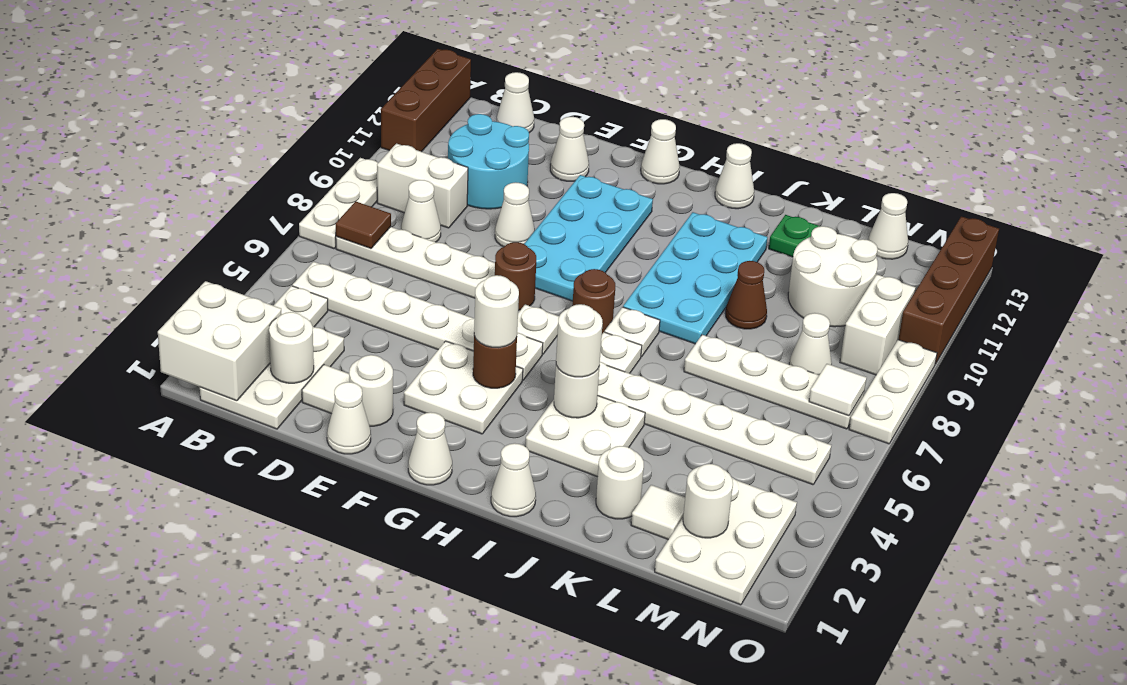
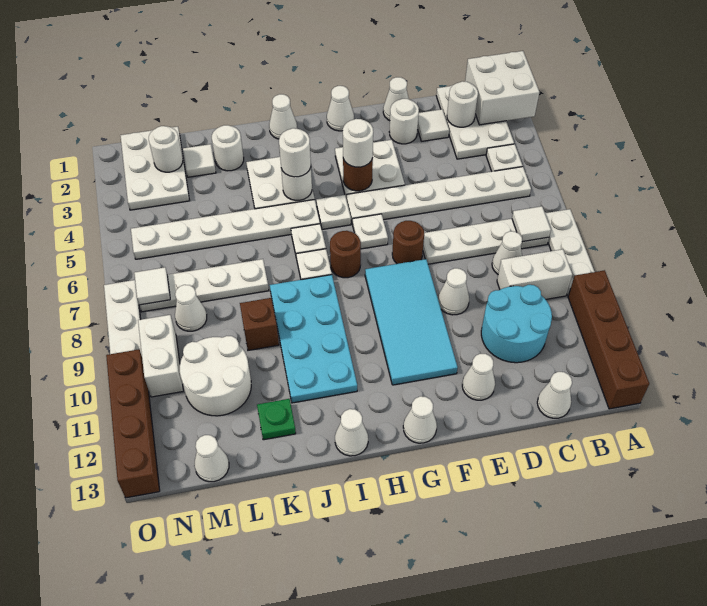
brown brick A11:A13 level 1 -> brown brick A10:A13 level 1
brown tile B7 level 2 -> white tile B7 level 2
cyan plate F8:G11 level 1 -> cyan tile F8:G11 level 1
none -> white plate H5 level 1
brown cone K9 level 1 -> brown brick K9 level 1

